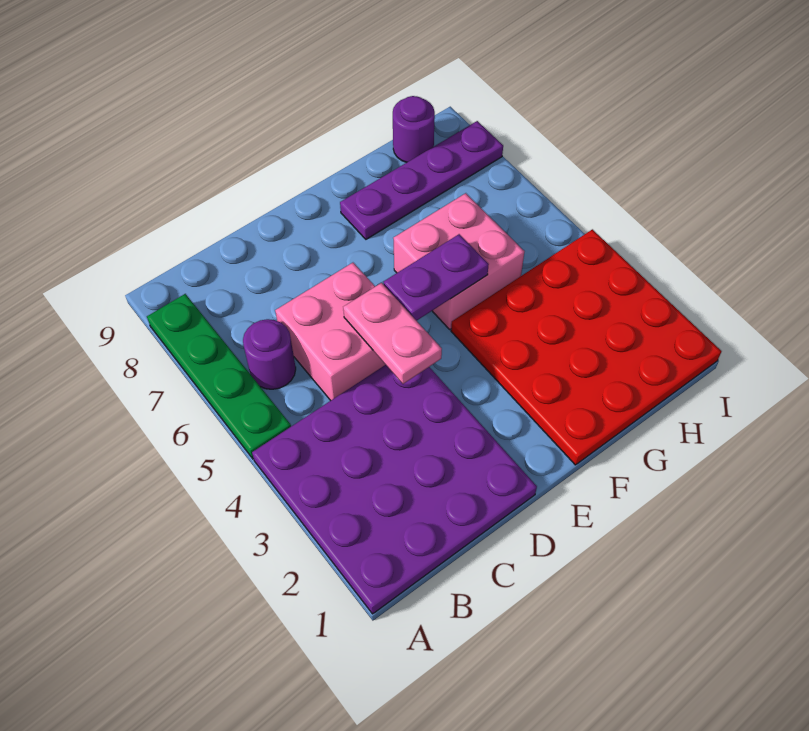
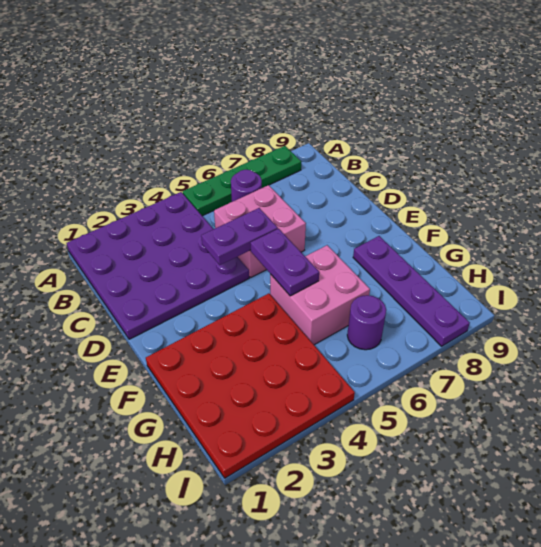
pink plate D4:D5 level 2 -> purple plate D4:D5 level 2
purple round brick H9 level 1 -> purple round brick H6 level 1

